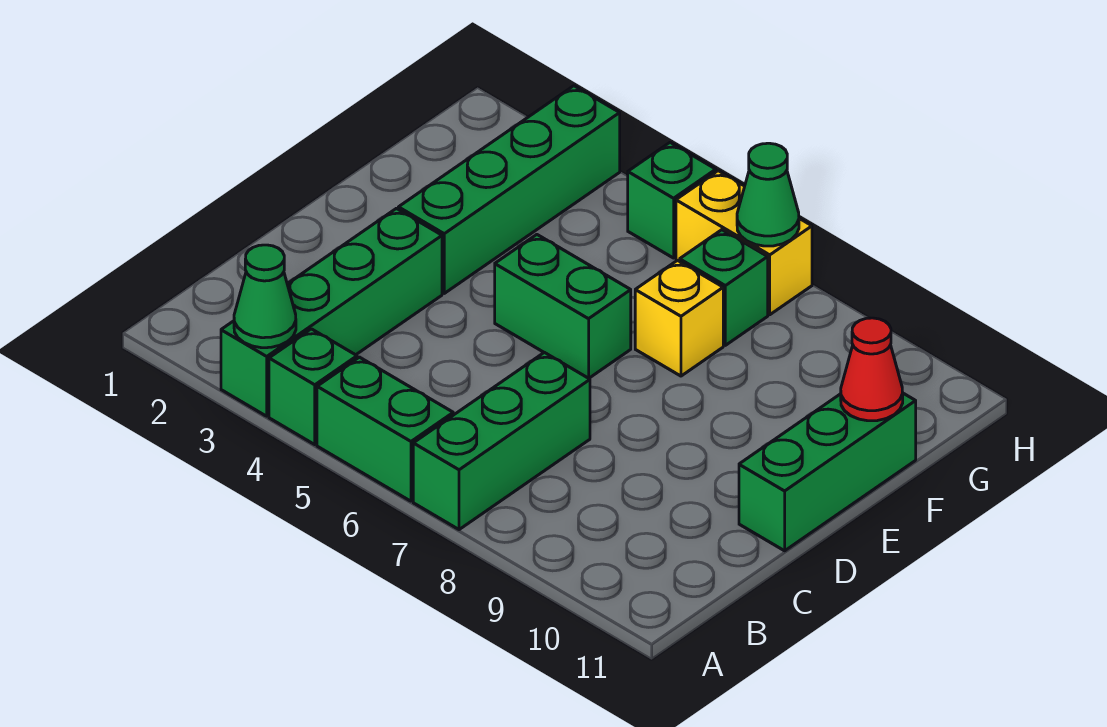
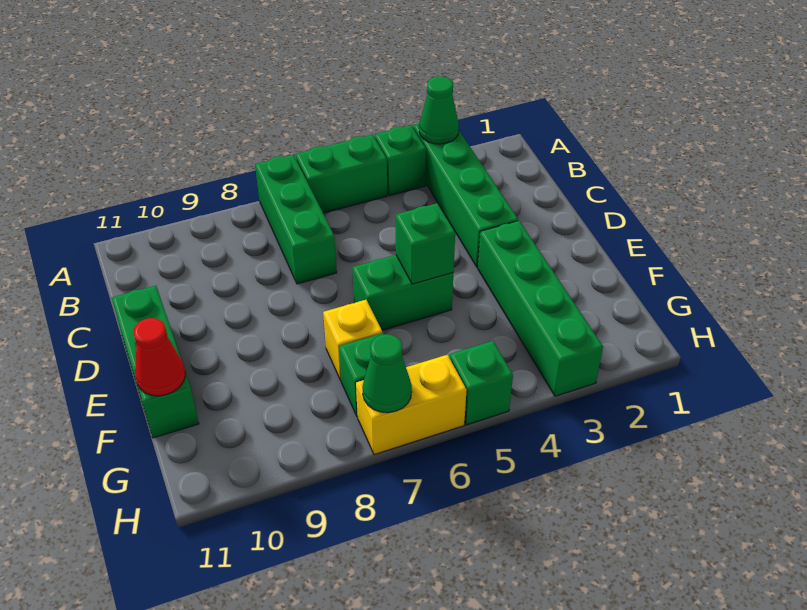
none -> green brick E5 level 2

